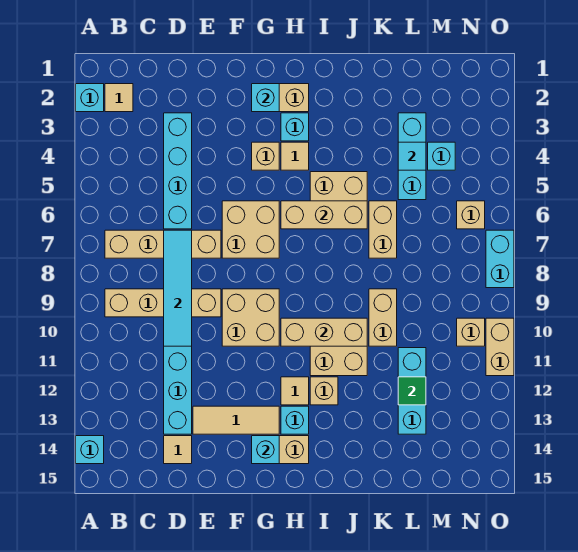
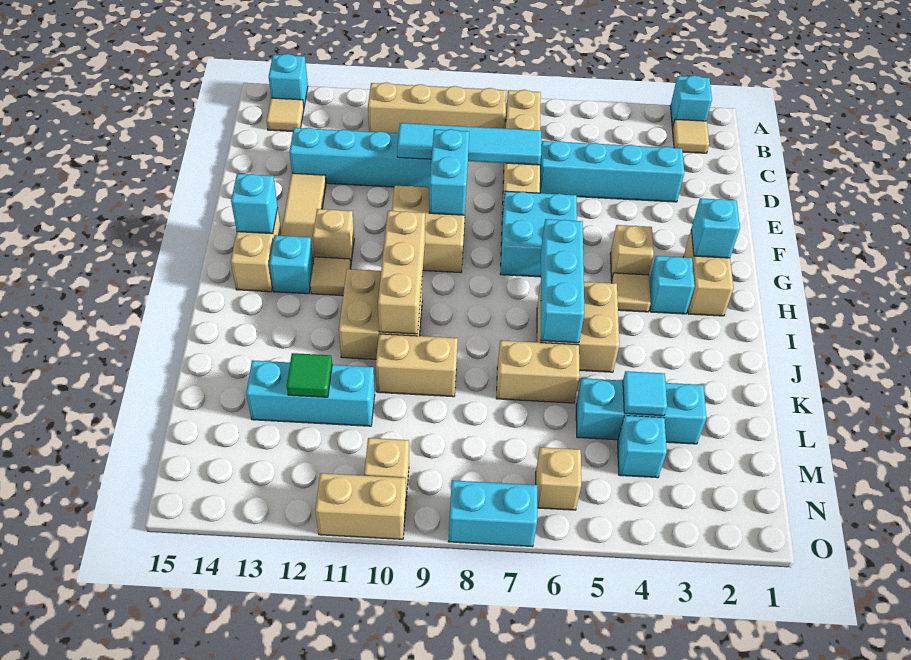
tan brick B9:E9 level 1 -> tan brick B8:B11 level 1
tan tile D14 level 1 -> tan tile B14 level 1
none -> cyan brick E9:F9 level 2
tan brick F6:G7 level 1 -> cyan brick F6:G7 level 1
tan brick H6:J6 level 2 -> cyan brick H6:J6 level 2
tan brick I12 level 1 -> tan brick G12 level 1

